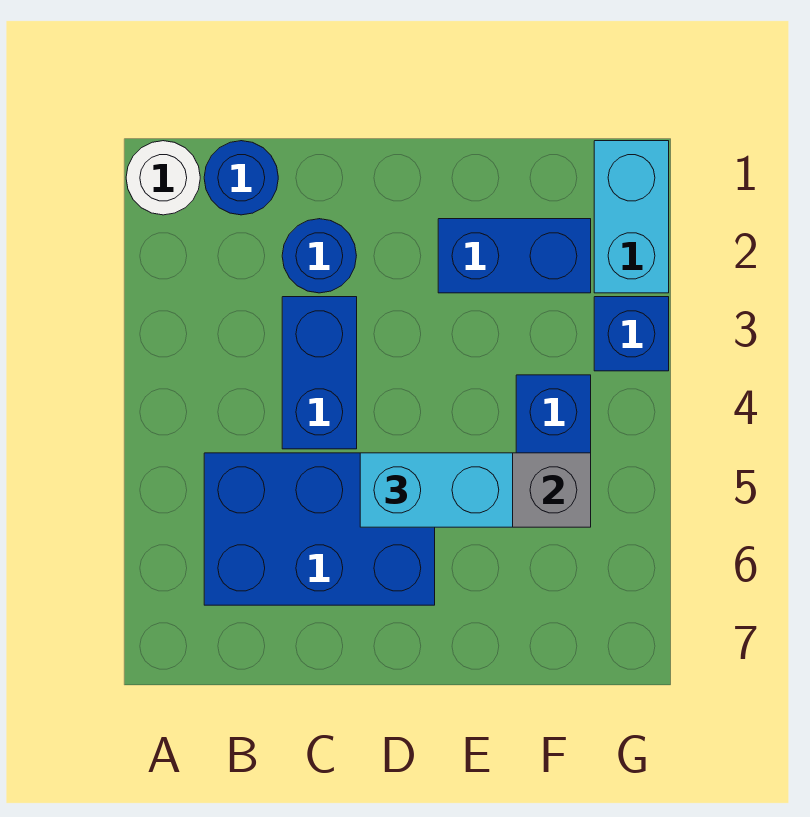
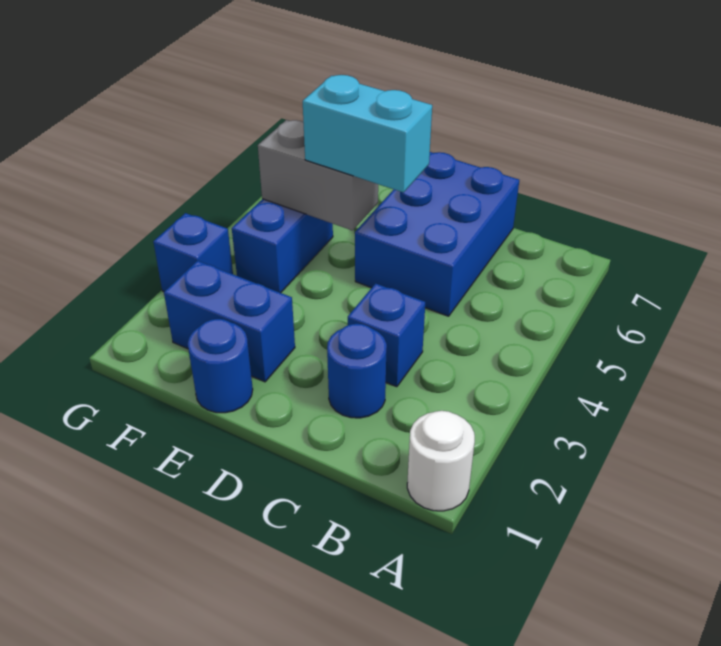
blue round brick B1 level 1 -> blue round brick E1 level 1
blue brick B5:D6 level 1 -> blue brick C5:D7 level 1
blue brick C3:C4 level 1 -> blue brick C3 level 1
cyan brick G1:G2 level 1 -> none

